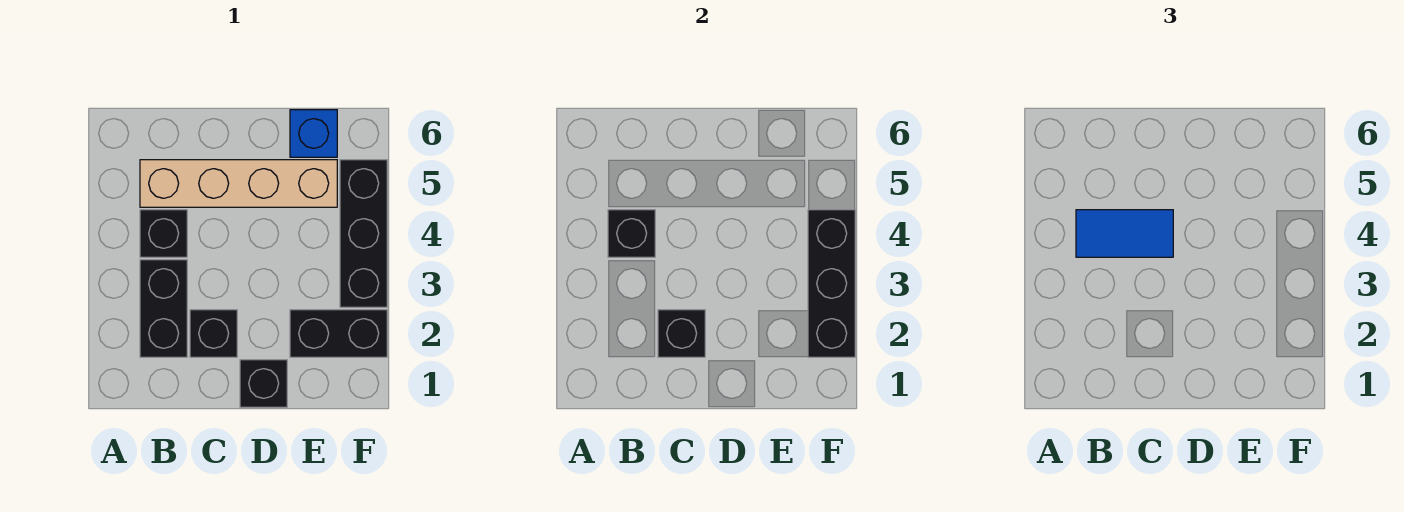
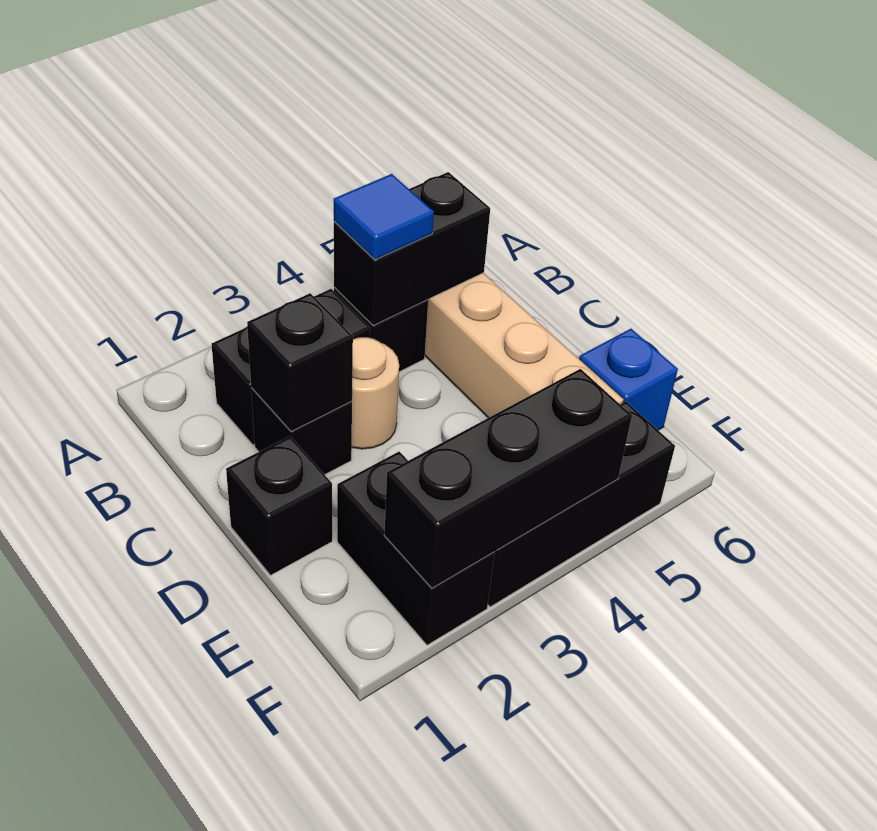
black brick B4 level 2 -> black brick B4:B5 level 2
blue tile B4:C4 level 3 -> blue tile B4 level 3
none -> tan round brick C3 level 1

